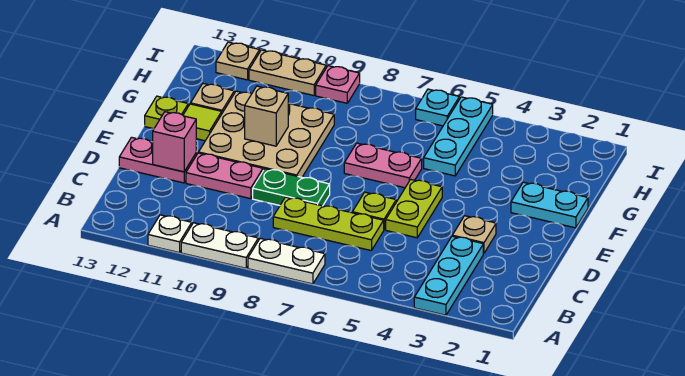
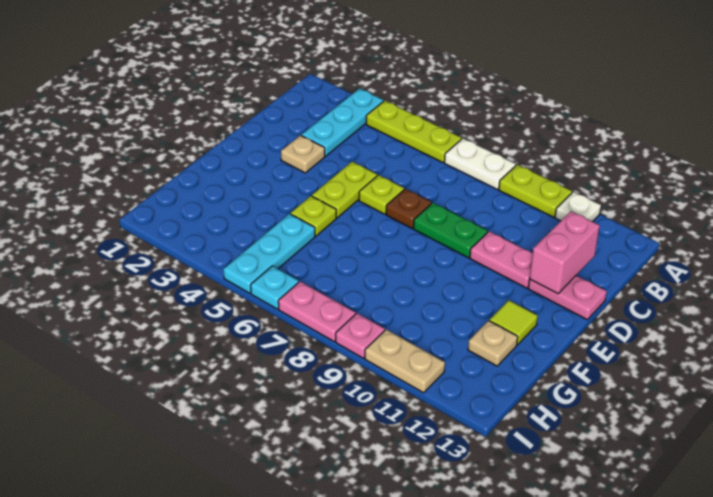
white plate A9:A10 level 1 -> lime plate A9:A10 level 1
lime plate C6:C8 level 1 -> lime plate A4:A6 level 1
none -> brown plate D7 level 1
pink brick D12 level 2 -> pink brick C12:D12 level 2
tan plate E9:G11 level 1 -> none
cyan plate F1:F2 level 1 -> none
pink plate F6:F7 level 1 -> pink plate I7:I8 level 1
tan brick F10 level 2 -> none
lime plate F13 level 1 -> lime plate F5 level 1
tan plate I12 level 1 -> none

